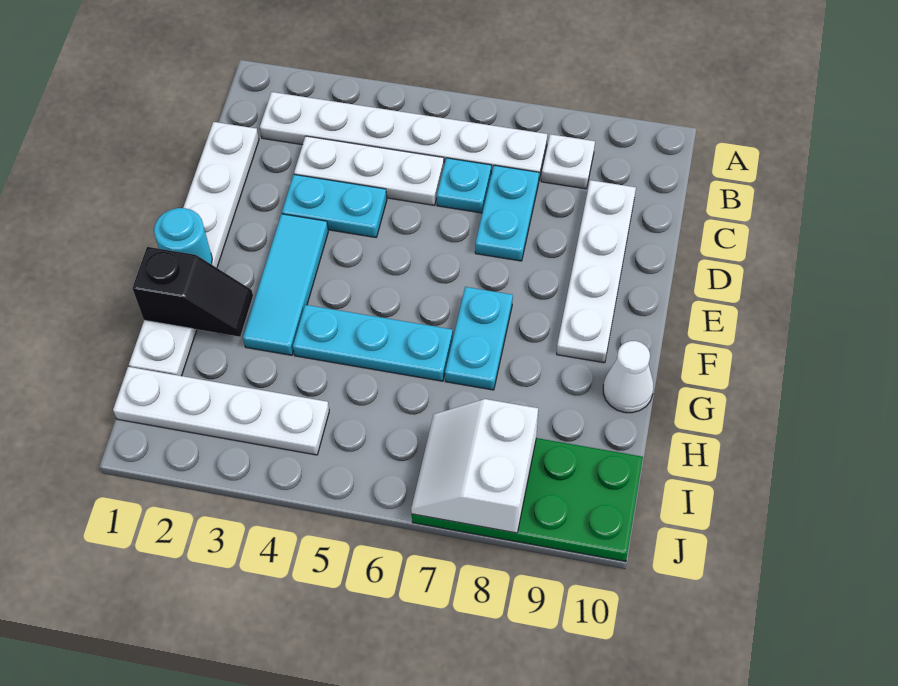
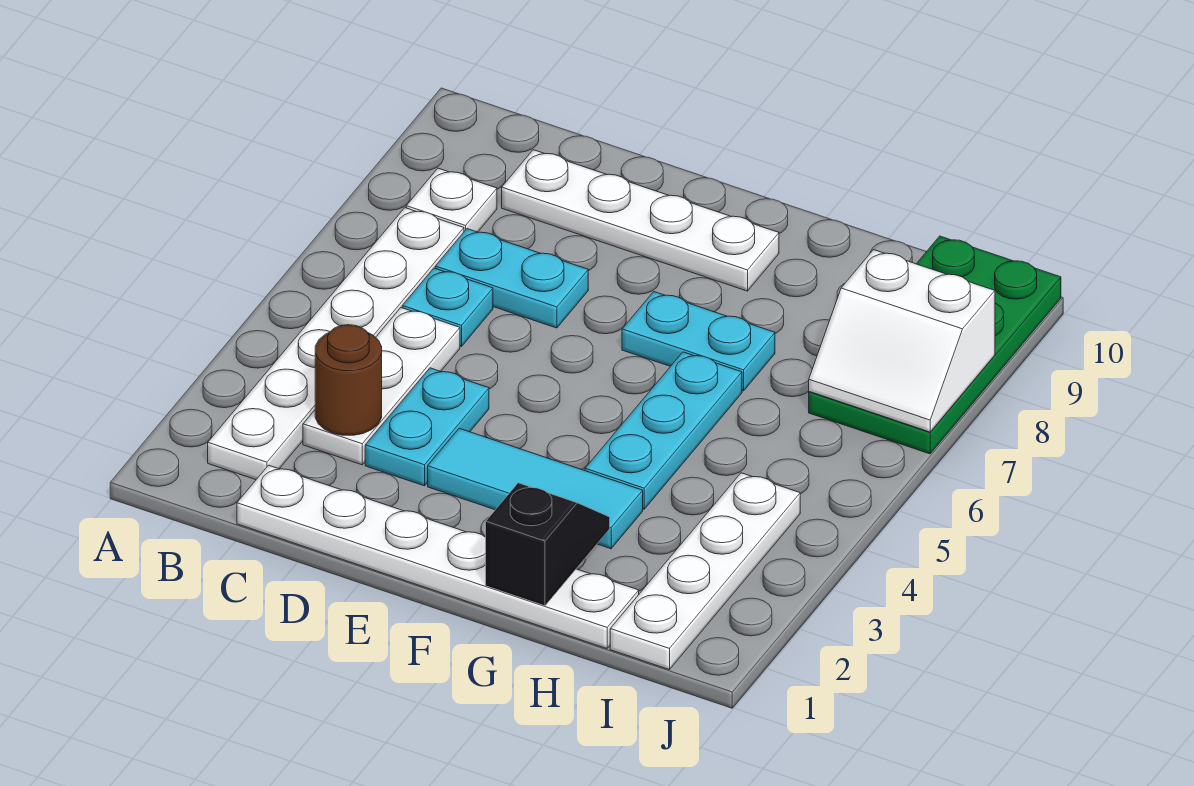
none -> brown round brick C3 level 2
cyan round brick F1 level 2 -> none
white cone G10 level 1 -> none

